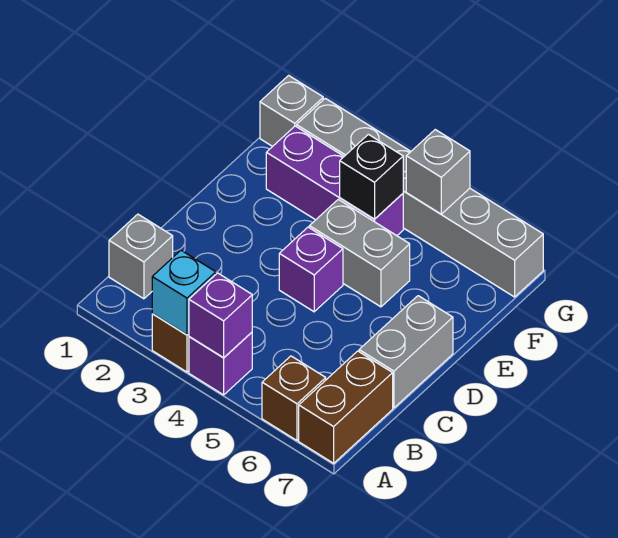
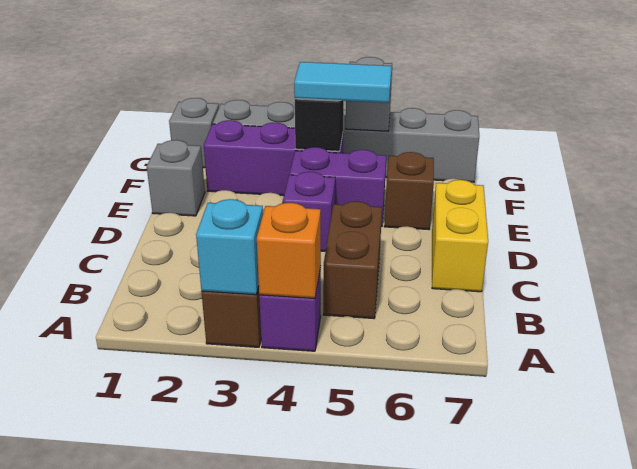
purple brick A4 level 2 -> orange brick A4 level 2
brown brick A6 level 1 -> brown brick E6 level 1
brown brick A7:B7 level 1 -> brown brick B5:C5 level 1
grey brick B1 level 1 -> grey brick E1 level 1
grey brick C7:D7 level 1 -> yellow brick C7:D7 level 1
grey brick E4:E5 level 1 -> purple brick E4:E5 level 1
none -> cyan tile F4:F5 level 3

